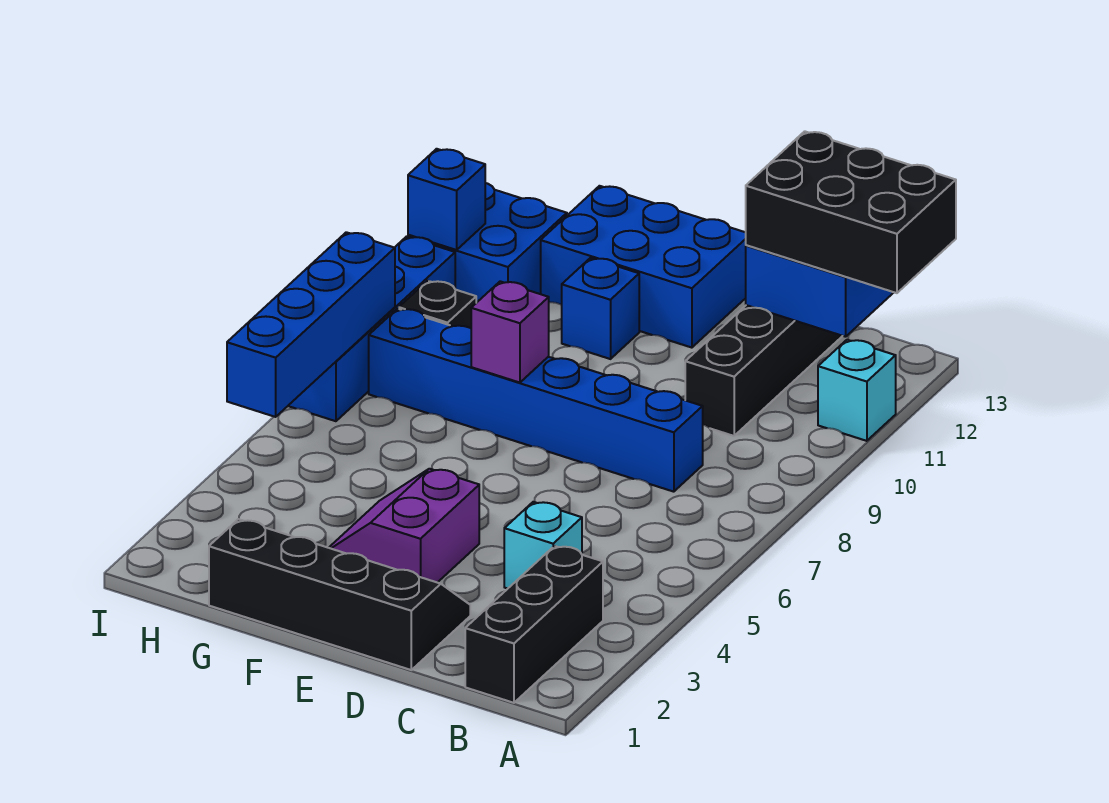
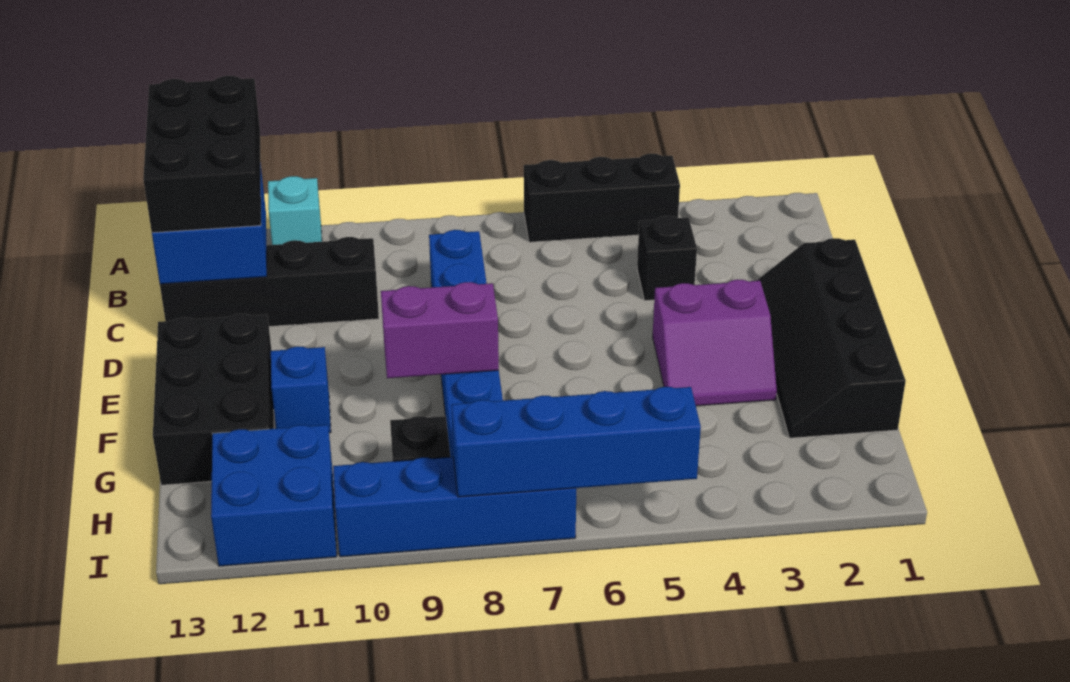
black brick B1:B3 level 1 -> black brick A4:A6 level 1
cyan brick C4 level 1 -> black brick C4 level 1
blue brick E12:G13 level 1 -> black brick E12:G13 level 1
purple brick F8 level 2 -> purple brick F8:F9 level 2
blue brick I11 level 2 -> none

